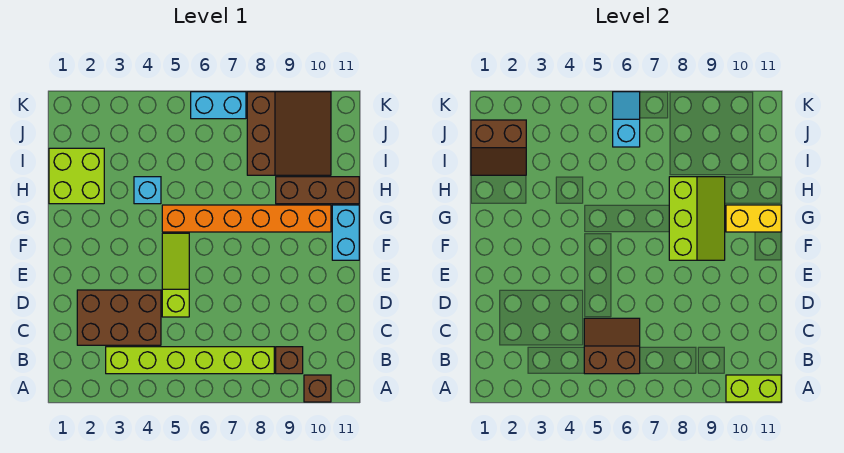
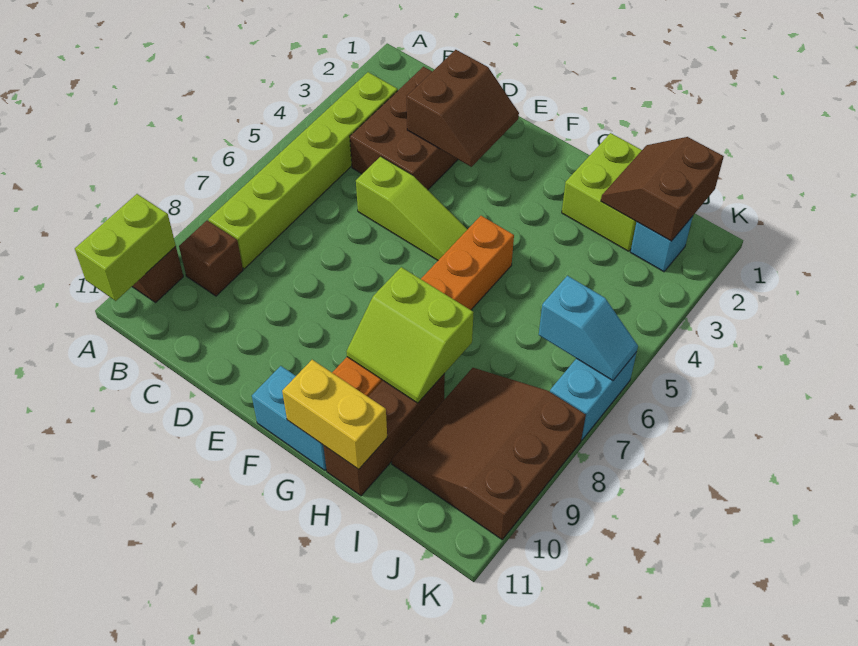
brown slope B5:C6 level 2 top B -> brown slope D2:E3 level 2 top D
lime slope F8:H9 level 2 top 8 -> lime slope G8:H9 level 2 top 8
yellow brick G10:G11 level 2 -> yellow brick G11:H11 level 2
cyan brick H4 level 1 -> cyan brick J2 level 1
brown slope I8:K10 level 1 top 8 -> brown slope I8:K10 level 1 top K

